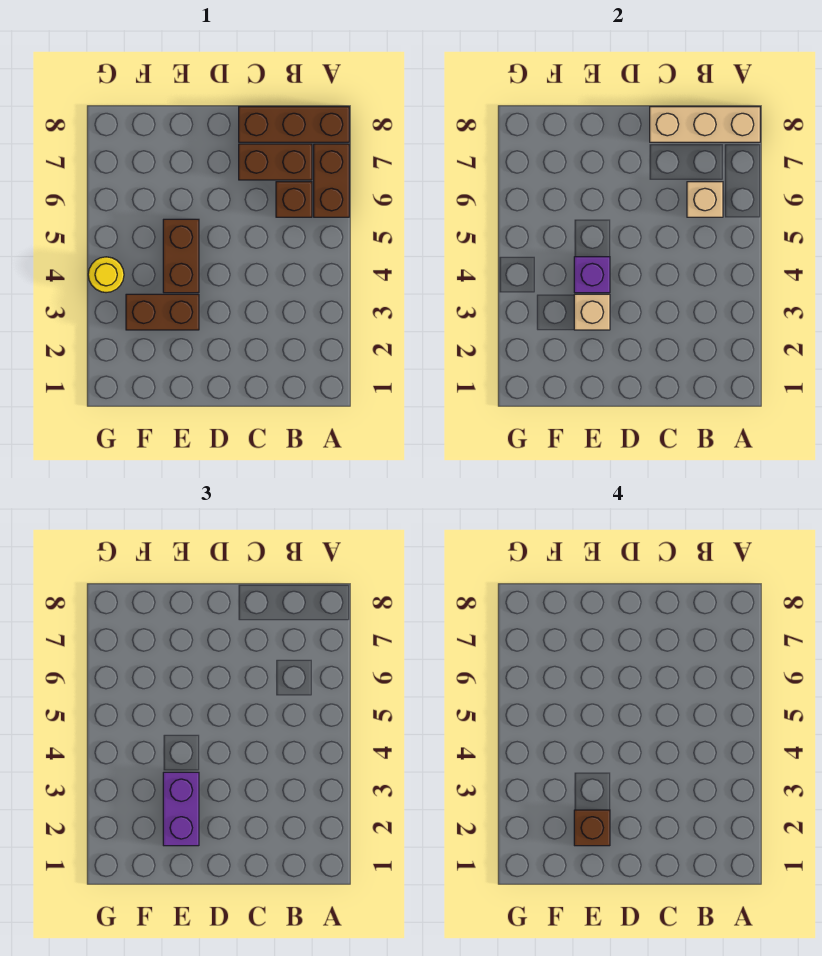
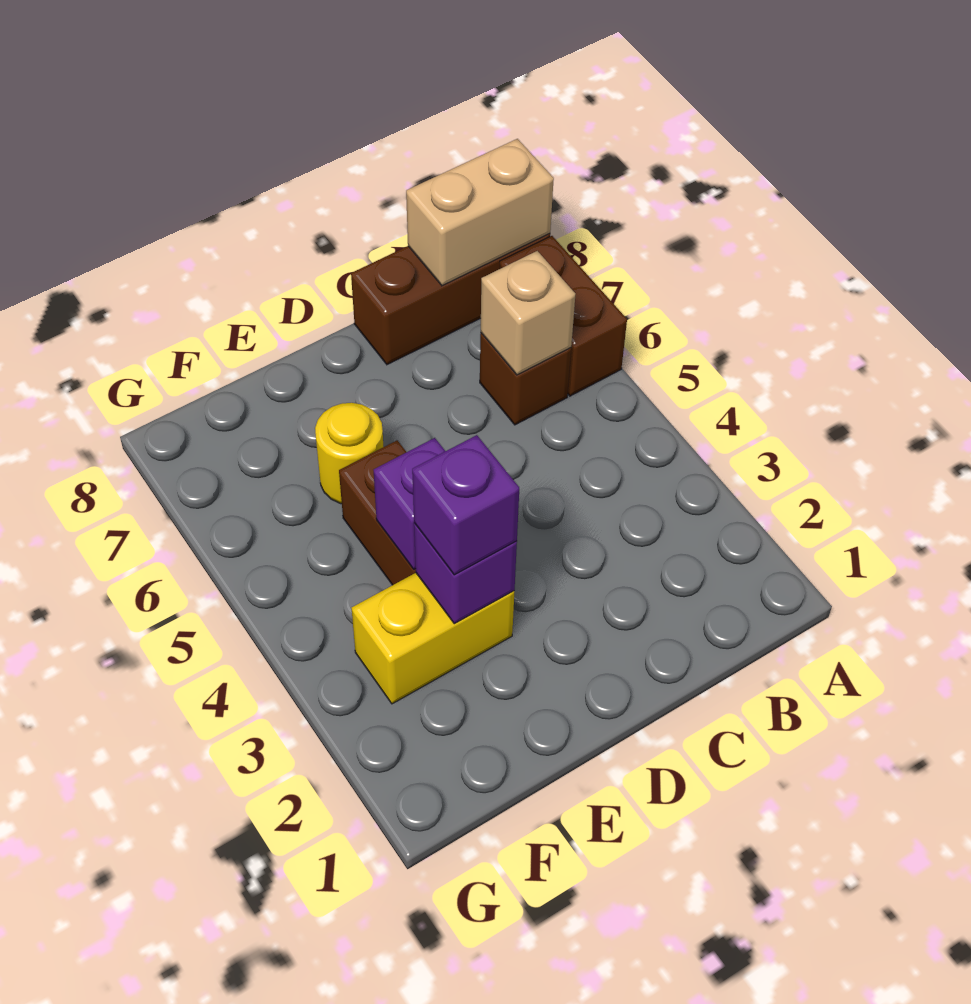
tan brick A8:C8 level 2 -> tan brick A8:B8 level 2
brown brick B7:C7 level 1 -> none
purple brick E2:E3 level 3 -> purple brick E3 level 3
brown brick E2 level 4 -> none
brown brick E3:F3 level 1 -> yellow brick E3:F3 level 1
tan brick E3 level 2 -> purple brick E3 level 2
yellow round brick G4 level 1 -> yellow round brick E6 level 1

